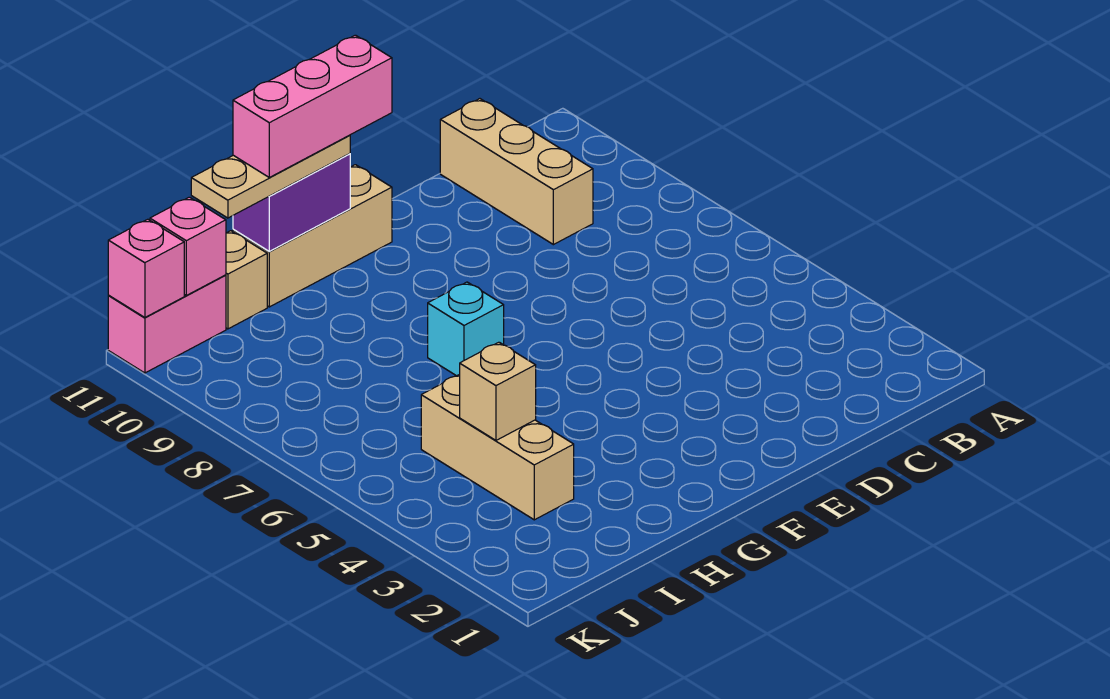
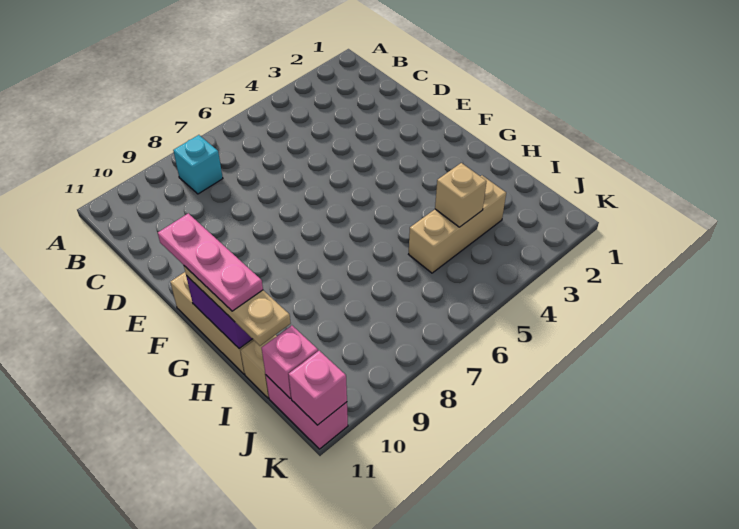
tan brick C9:C11 level 1 -> none
pink brick F11:H11 level 4 -> pink plate F11:H11 level 4
cyan brick G7 level 1 -> cyan brick B8 level 1

